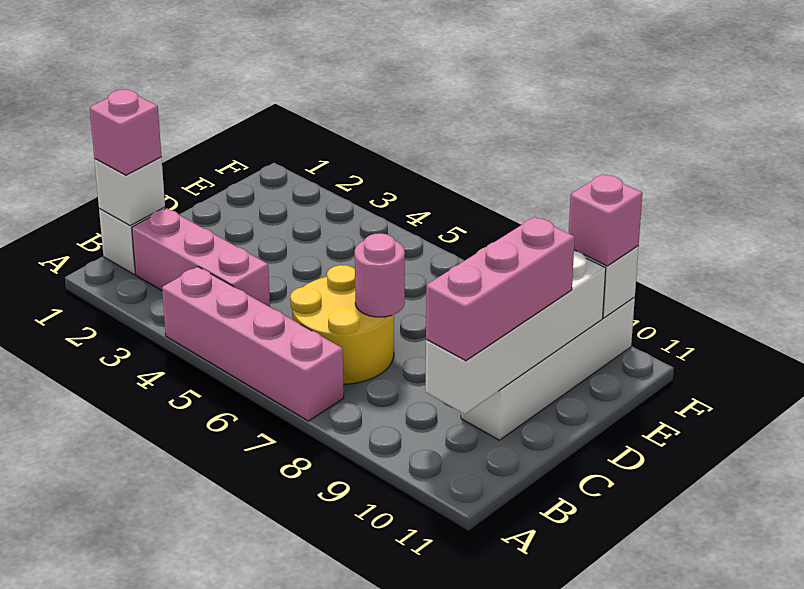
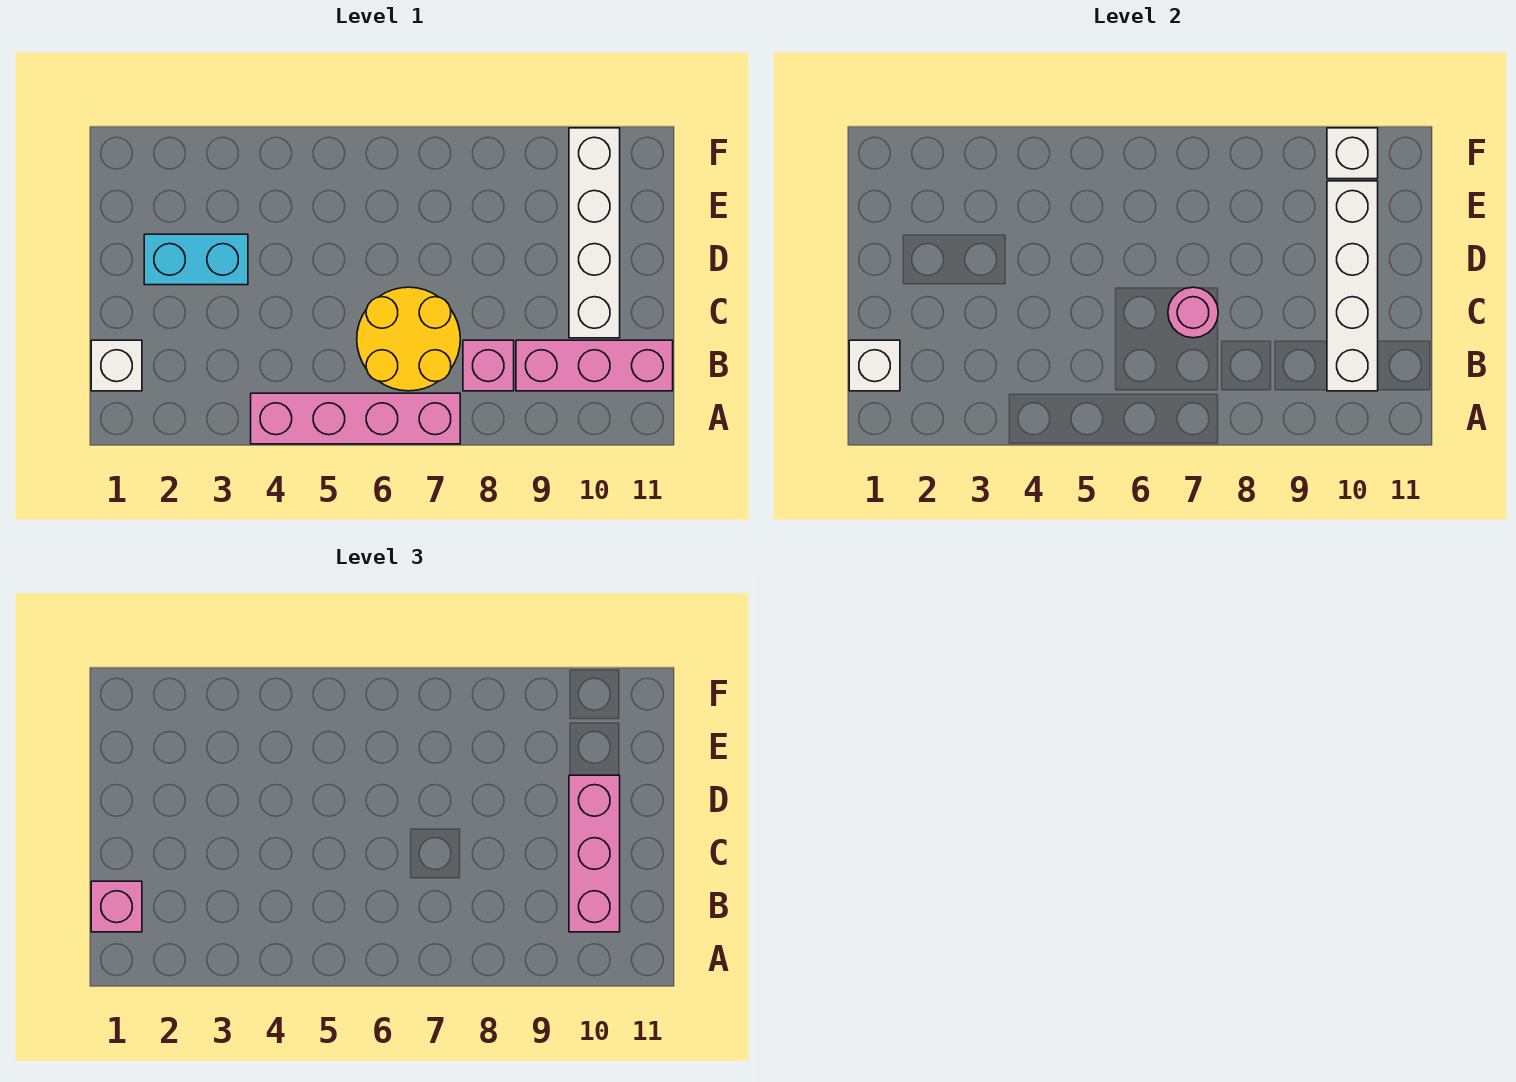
pink brick B2:B4 level 1 -> pink brick B9:B11 level 1
none -> cyan brick D2:D3 level 1
pink brick F10 level 3 -> pink brick B8 level 1

